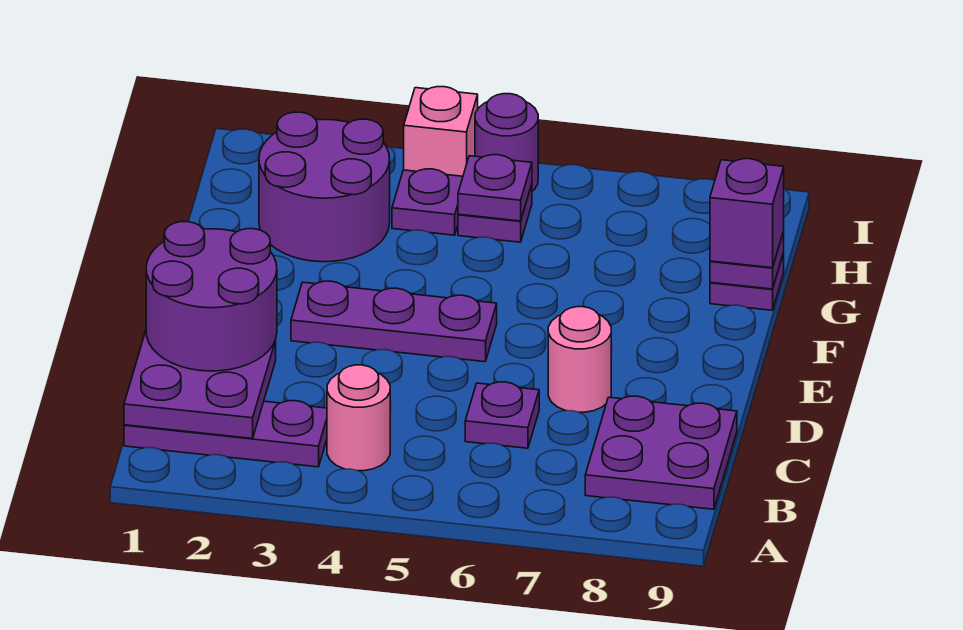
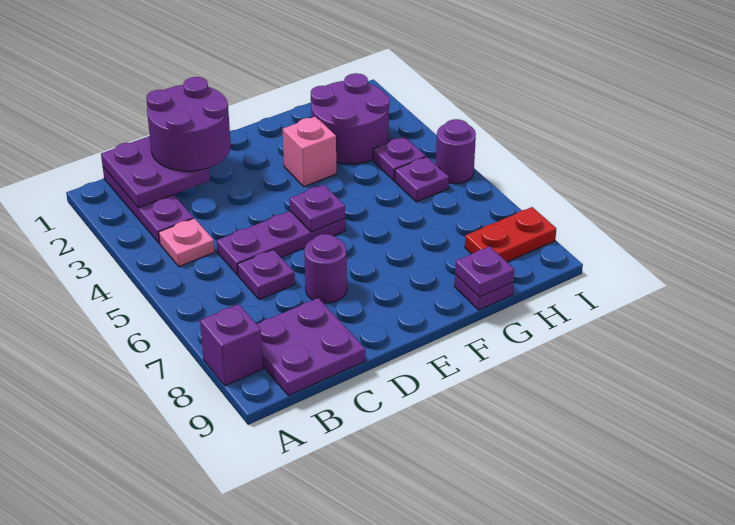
pink round brick B4 level 1 -> pink plate B4 level 1
pink round brick D7 level 1 -> purple round brick D7 level 1
purple plate E3:E5 level 1 -> purple plate C5:E5 level 1
purple brick G9 level 3 -> purple brick A8 level 1
purple plate H5 level 2 -> purple plate E5 level 2
none -> red plate H8:I8 level 1
pink brick I4 level 1 -> pink brick F3 level 1

